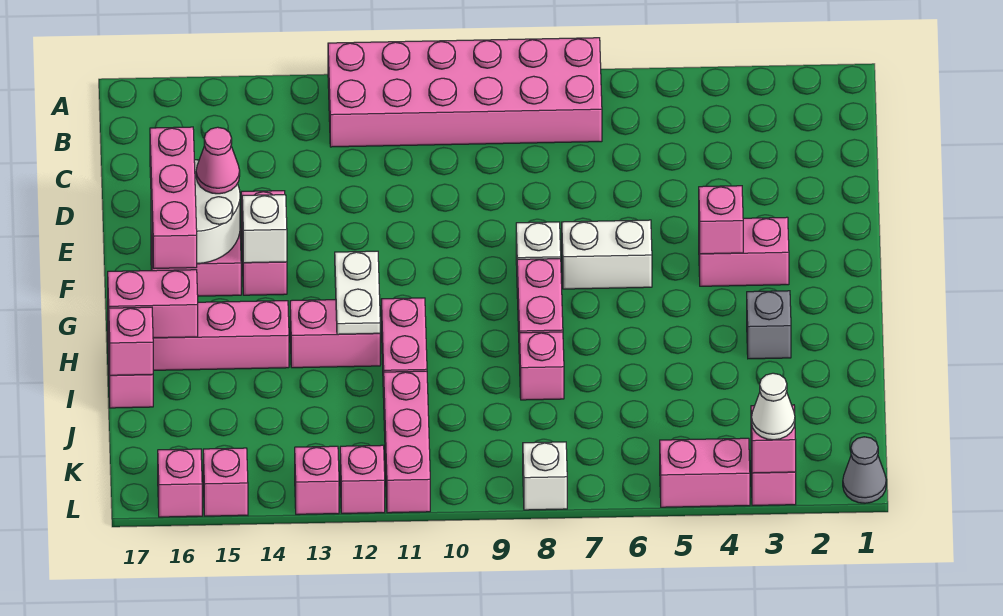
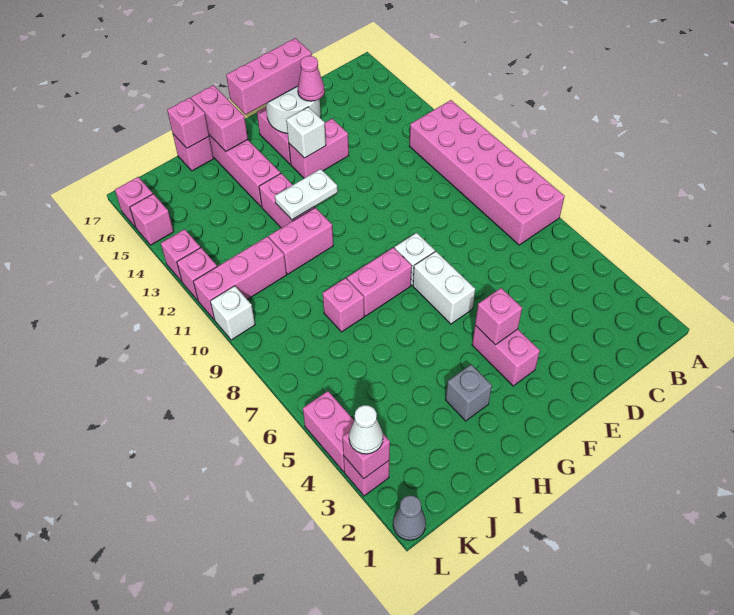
white brick L8 level 1 -> white brick L10 level 1

